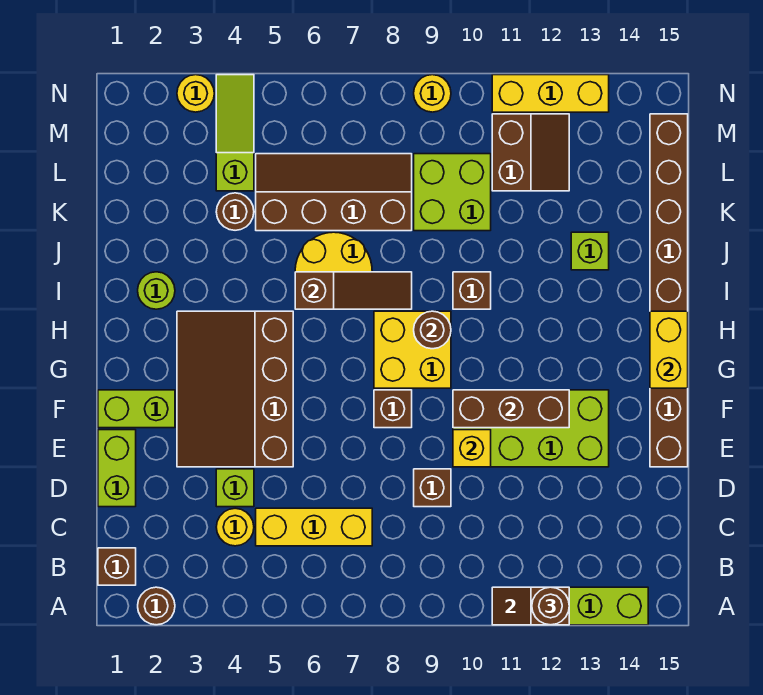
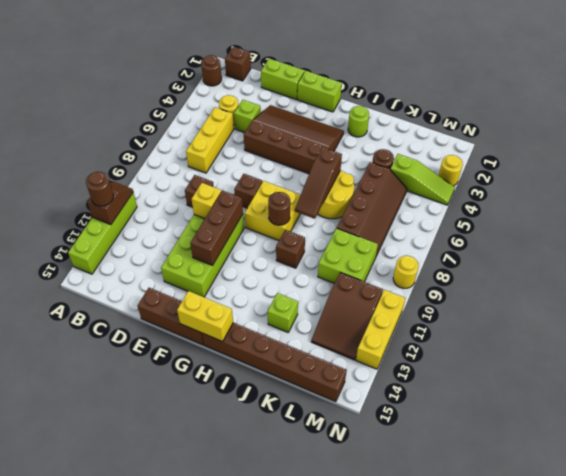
lime brick F1:F2 level 1 -> lime brick F1:G1 level 1
brown slope L11:M12 level 1 top 11 -> brown slope L11:M13 level 1 top 11

